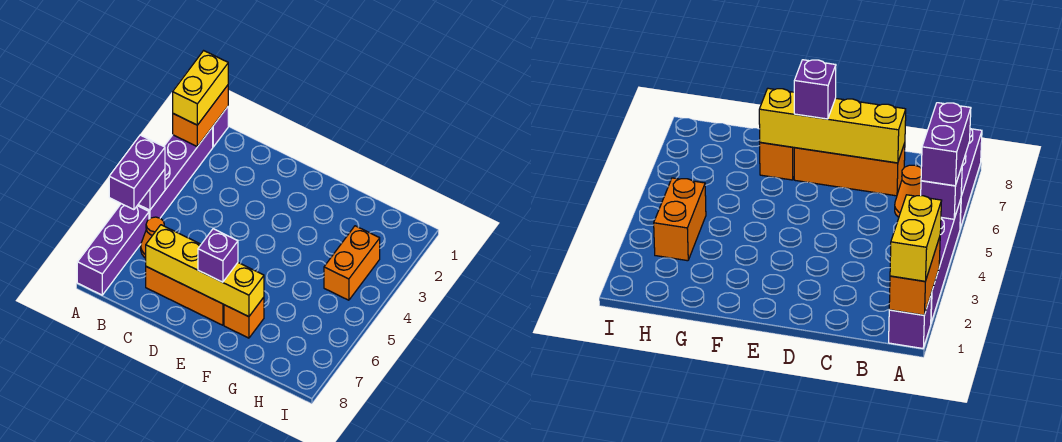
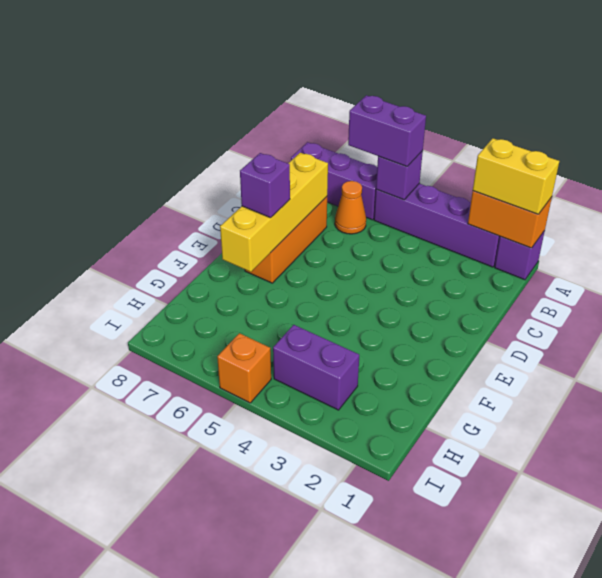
orange brick F7 level 1 -> orange brick I5 level 1
orange brick H3:H4 level 1 -> purple brick H3:H4 level 1

